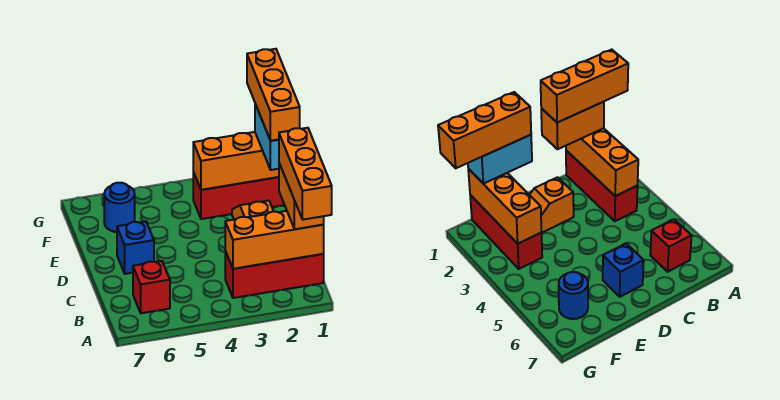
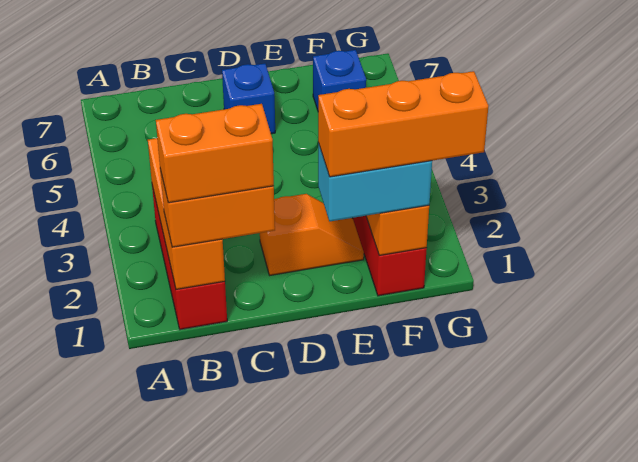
orange brick A1:C1 level 4 -> orange brick B1:C1 level 4
red brick B6 level 1 -> none
blue round brick F6 level 1 -> blue brick F6 level 1

